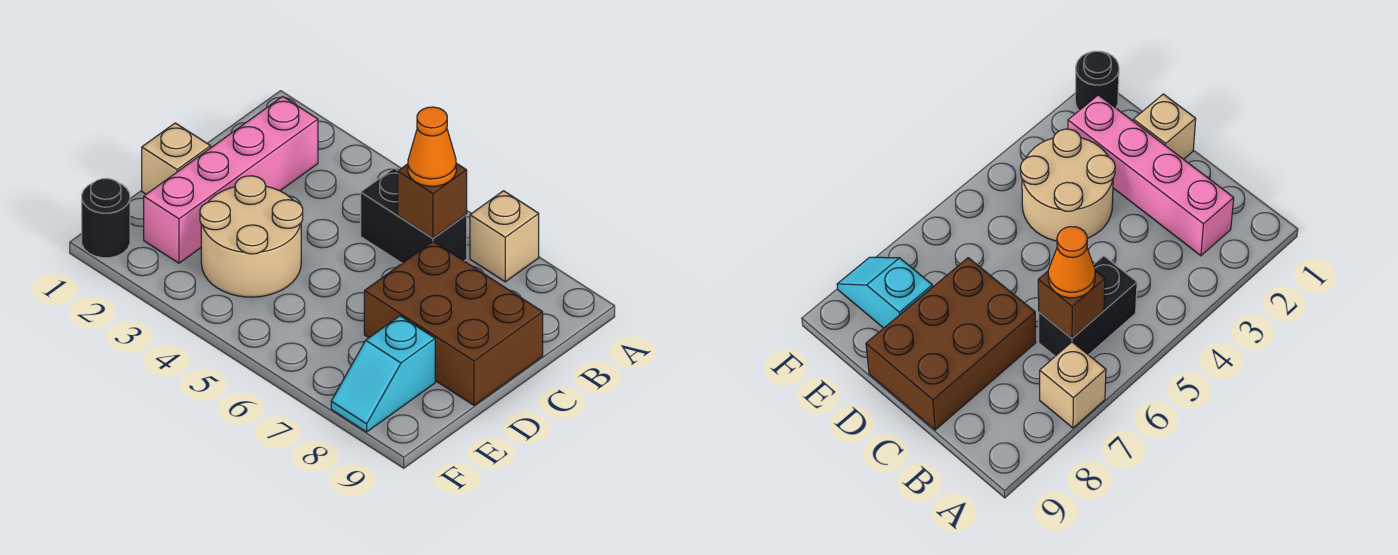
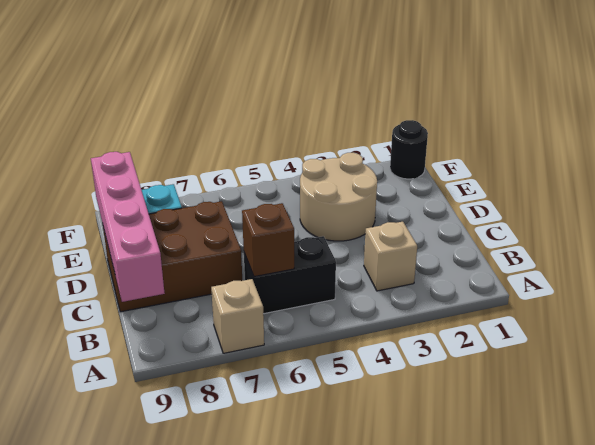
pink brick B2:E2 level 1 -> pink brick B9:E9 level 2
orange cone B6 level 3 -> none
tan brick D1 level 1 -> tan brick B3 level 1

